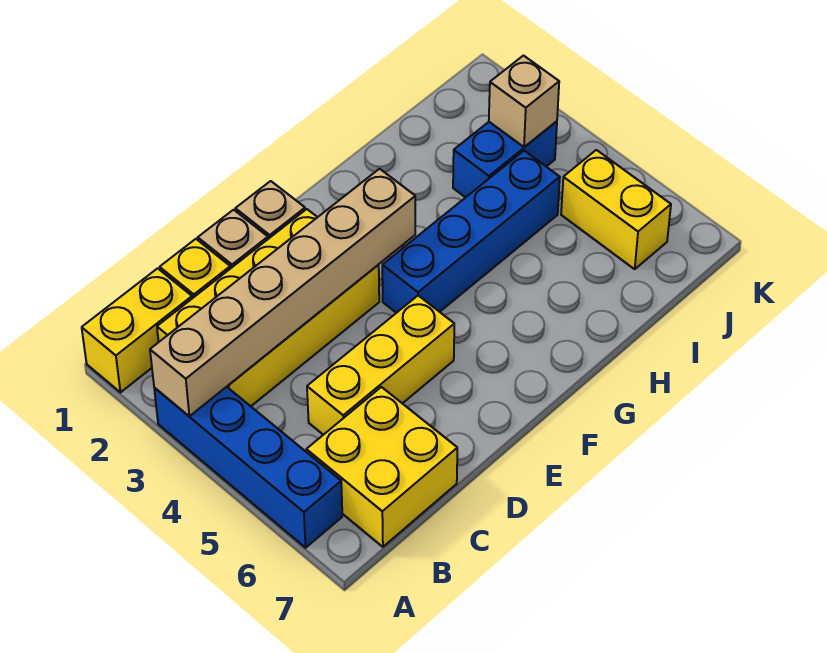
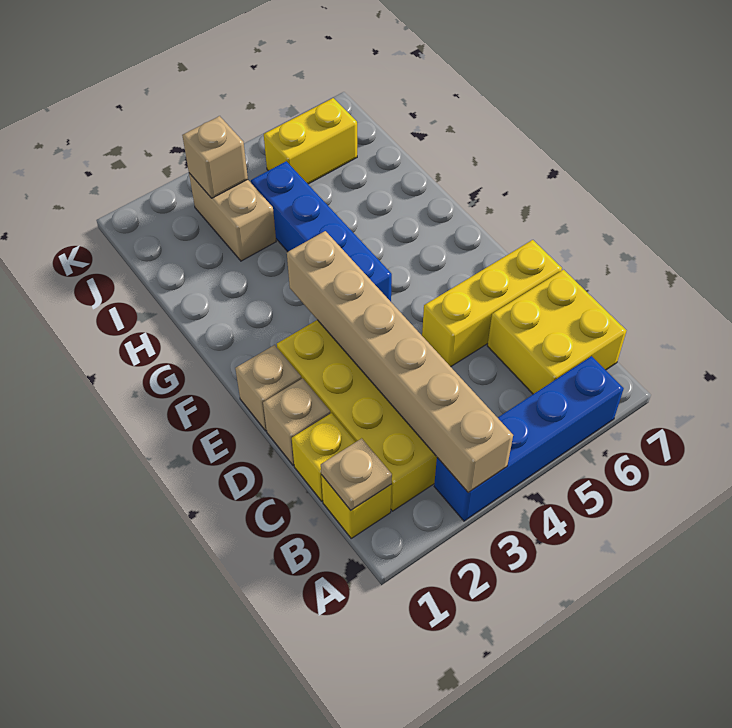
yellow brick A1:B1 level 1 -> yellow brick B1 level 1
none -> tan plate B1 level 2
yellow brick C5:E5 level 1 -> yellow brick D5:D7 level 1
blue brick I3:J3 level 1 -> tan brick I3:J3 level 1

